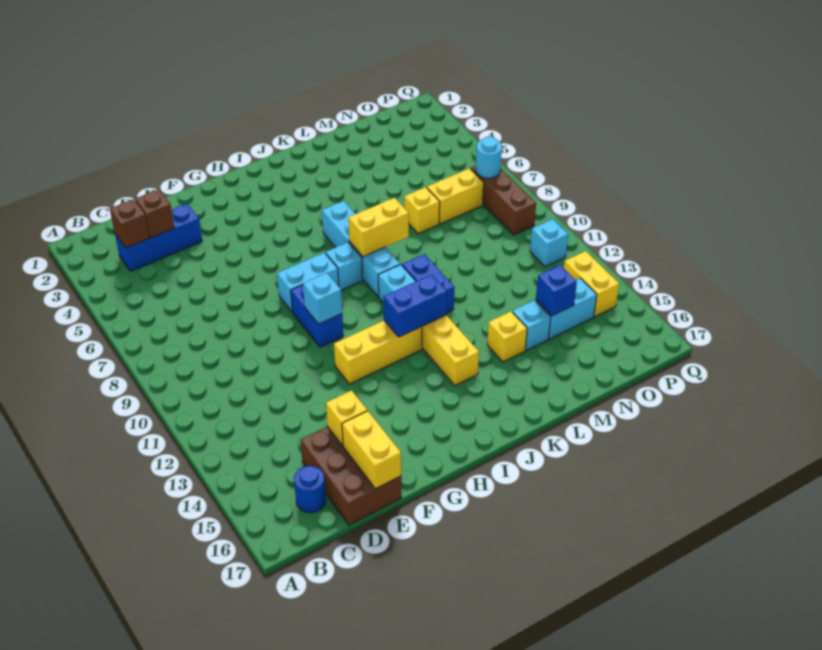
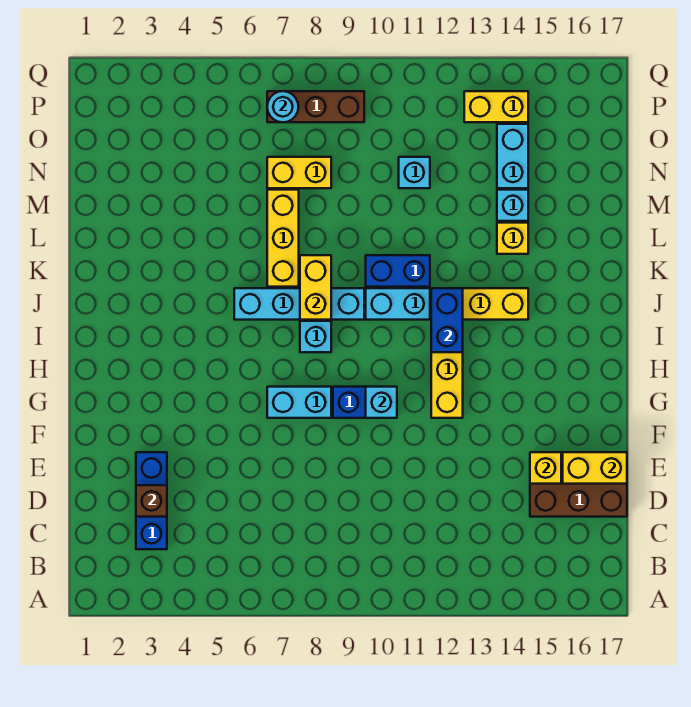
brown brick C3 level 2 -> none
blue round brick C16 level 1 -> none
cyan brick G8:H8 level 1 -> cyan brick G7:G8 level 1
yellow brick M7 level 1 -> yellow brick K7:M7 level 1
yellow brick N7:O7 level 1 -> yellow brick N7:N8 level 1
blue brick N14 level 2 -> none
cyan brick P11 level 1 -> cyan brick N11 level 1

